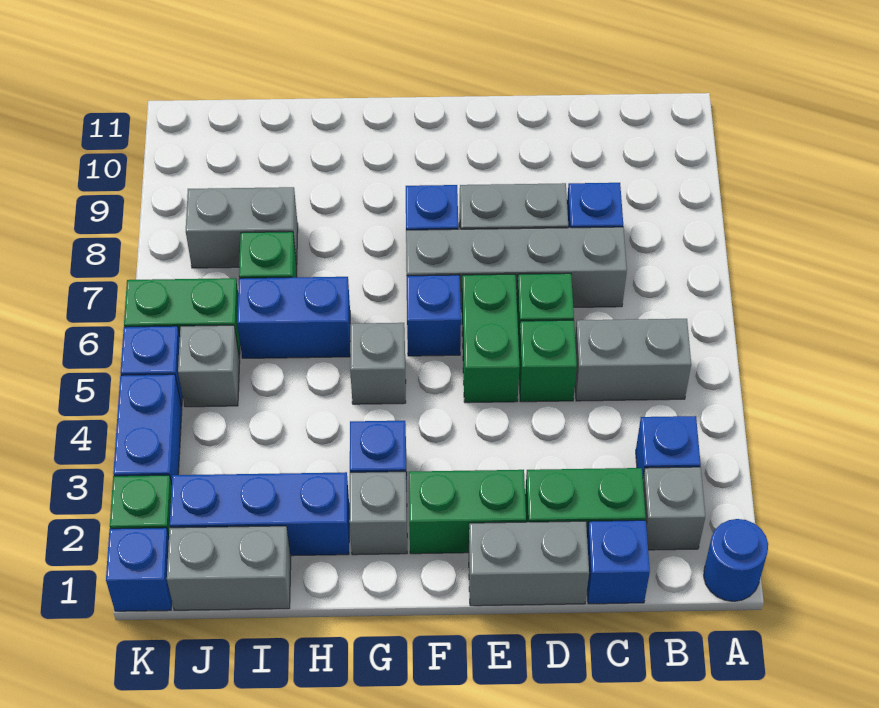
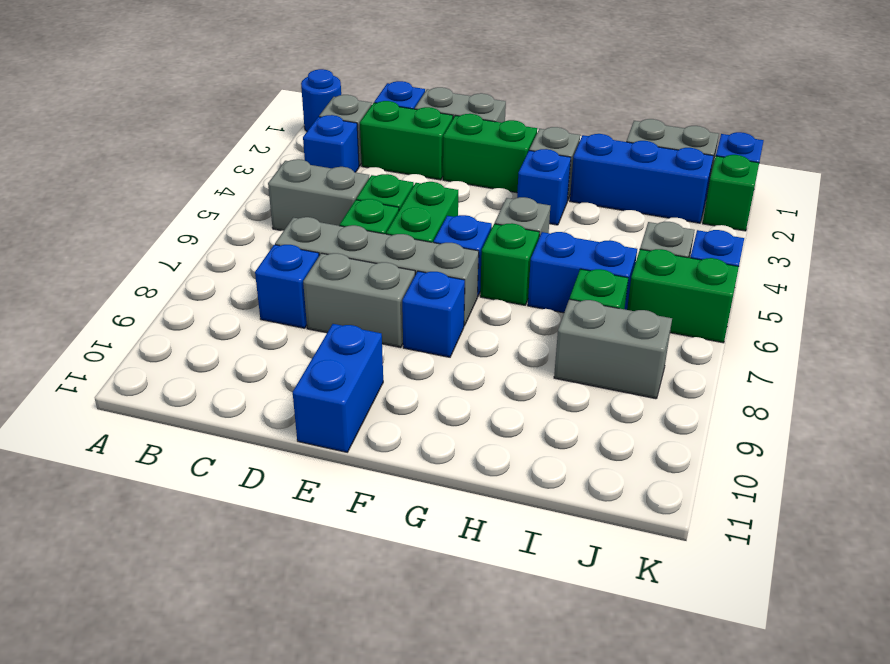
none -> green brick G6 level 1
blue brick K3:K4 level 1 -> blue brick E10:E11 level 1

